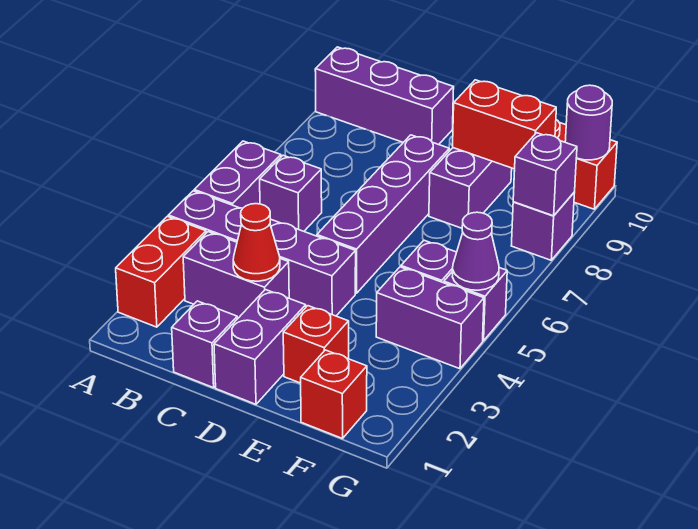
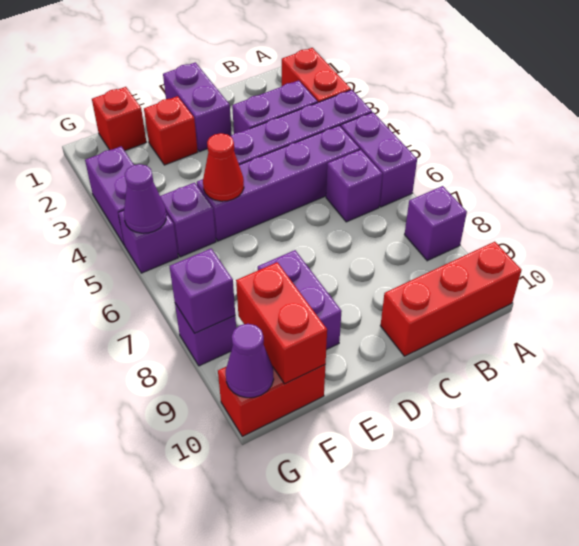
purple brick A10:C10 level 1 -> red brick A10:C10 level 1
purple brick C1 level 1 -> purple brick A8 level 1
red cone C3 level 2 -> red cone E5 level 2
purple brick D5:D8 level 1 -> purple brick B5:E5 level 1
red brick E9:F9 level 2 -> red brick F9:F10 level 2
purple brick F4:G4 level 1 -> purple brick G3:G4 level 1
purple round brick G10 level 2 -> purple cone G10 level 2

